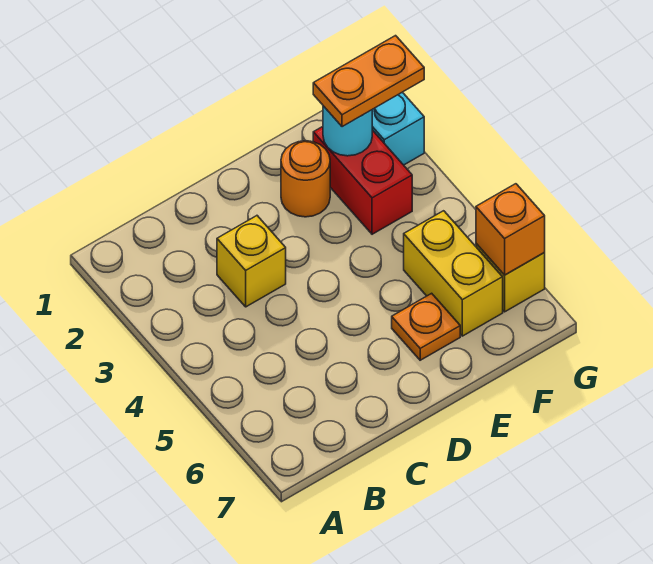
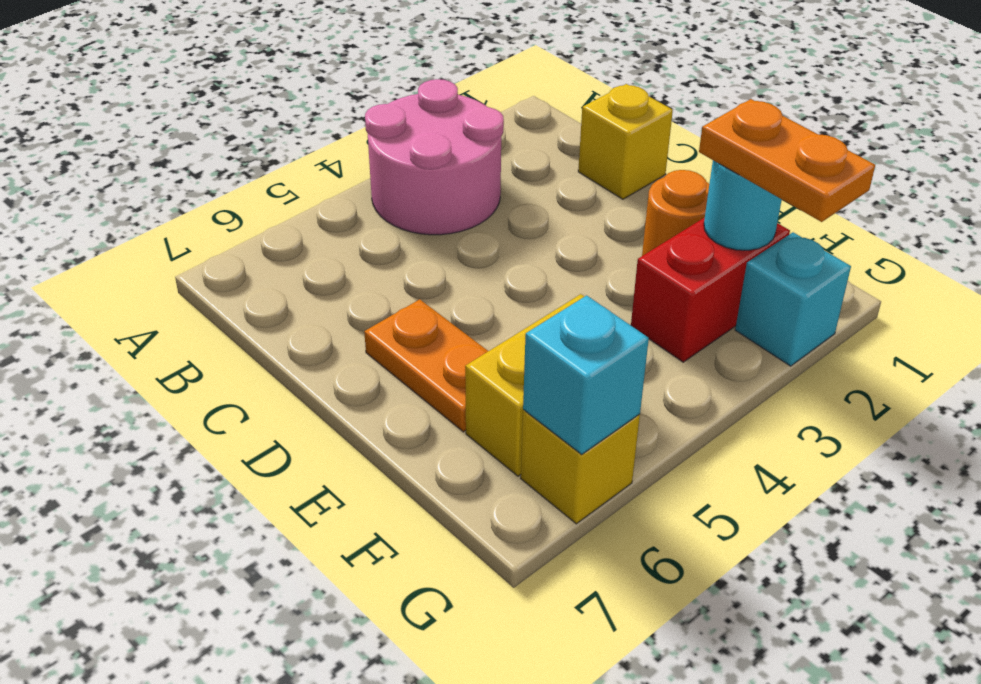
none -> pink round brick A3:B4 level 1
yellow brick C3 level 1 -> yellow brick C1 level 1
orange plate E6 level 1 -> orange plate D6:E6 level 1
orange brick G6 level 2 -> cyan brick G6 level 2

